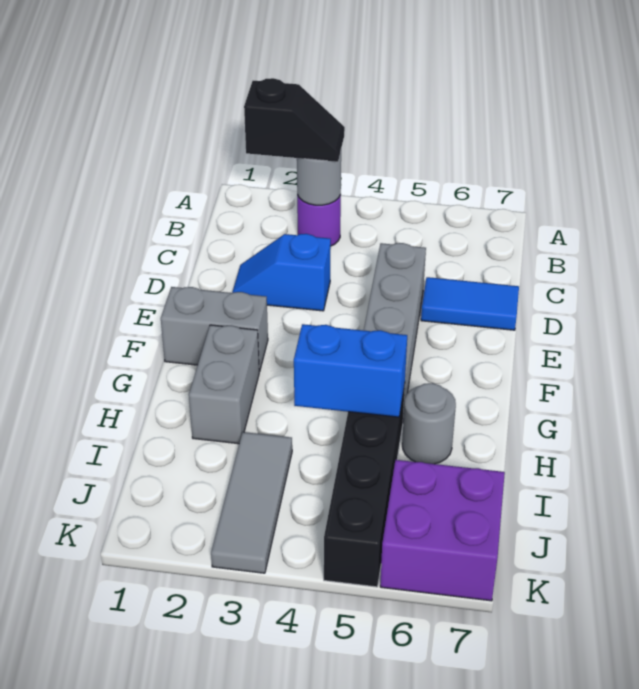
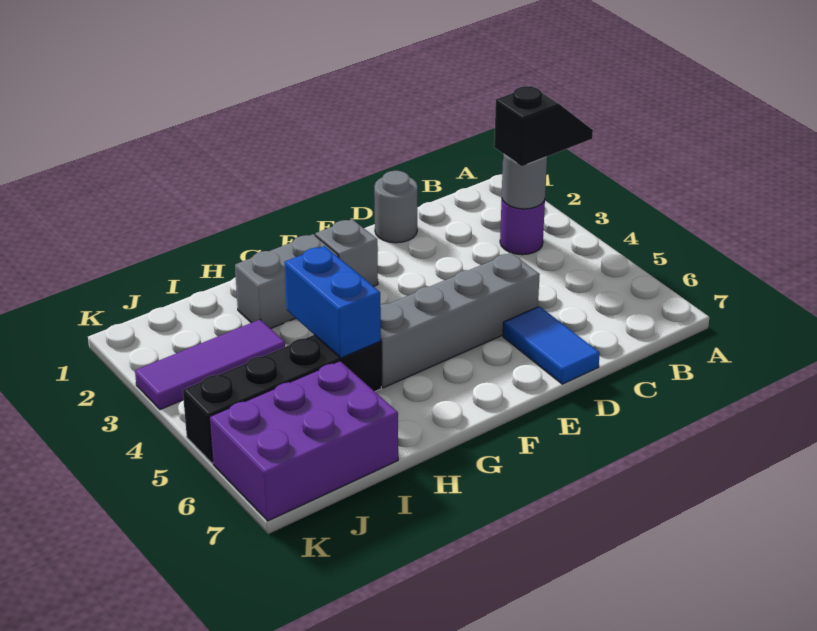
black slope B2:B3 level 3 top 2 -> black slope A3:B3 level 3 top B
blue slope D2:D3 level 1 top 3 -> none
grey brick F1:F2 level 1 -> grey brick F2 level 1
grey round brick H6 level 1 -> grey round brick D1 level 1
grey tile I3:K3 level 1 -> purple tile I3:K3 level 1
purple brick J6:K7 level 1 -> purple brick I6:K7 level 1

